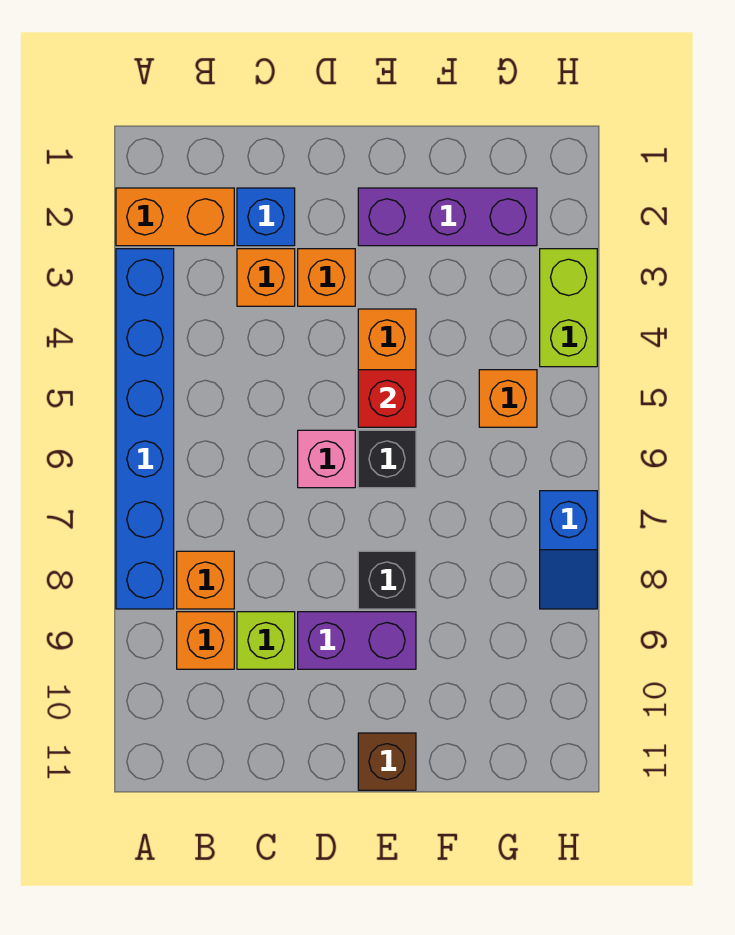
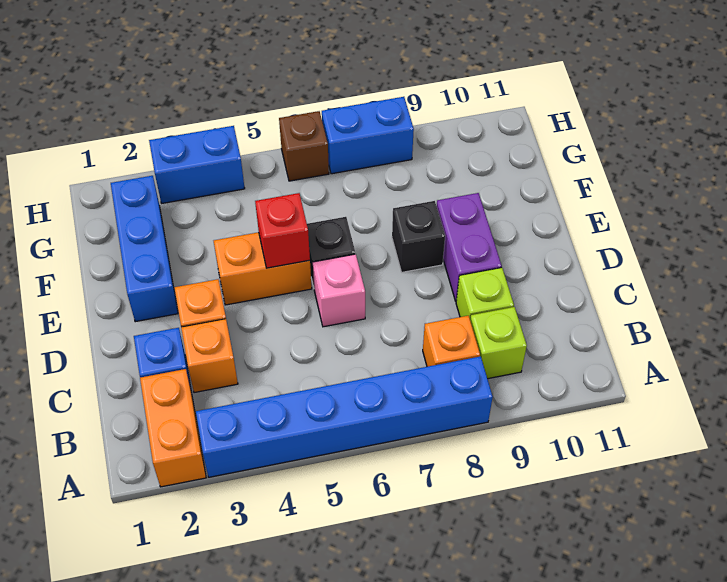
orange brick B9 level 1 -> lime brick B9 level 1
purple brick E2:G2 level 1 -> blue brick E2:G2 level 1
brown brick E11 level 1 -> brown brick H6 level 1
orange brick G5 level 1 -> none
lime brick H3:H4 level 1 -> blue brick H3:H4 level 1
blue slope H7:H8 level 1 top 7 -> blue brick H7:H8 level 1

